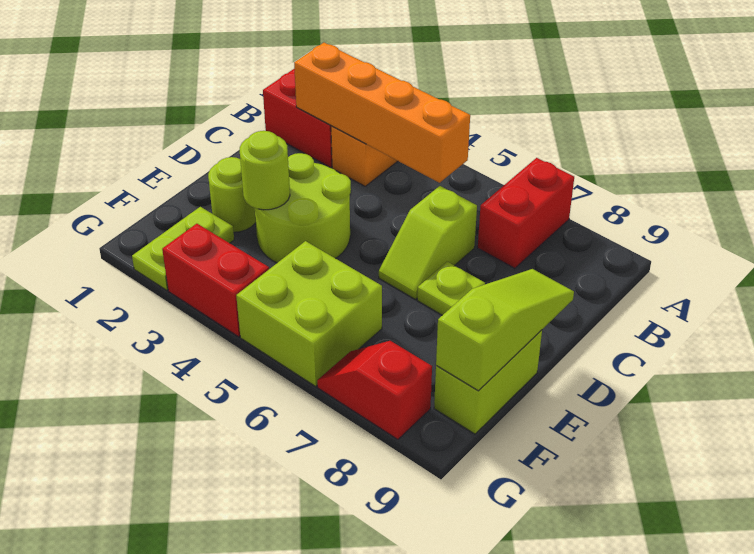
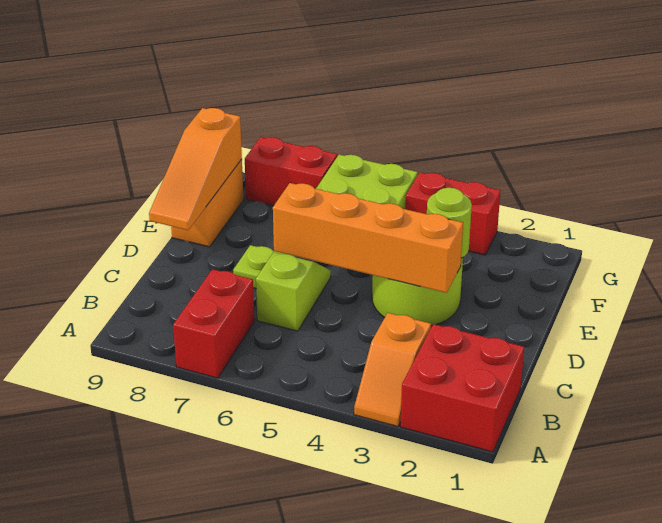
orange brick B2:B5 level 2 -> orange brick D3:D6 level 2
lime slope D9:F9 level 2 top F -> orange slope D9:F9 level 2 top F
lime round brick E2 level 1 -> none
lime brick E9:F9 level 1 -> orange brick E9:F9 level 1
lime plate F2:G2 level 1 -> none
red slope G7:G8 level 1 top 8 -> red brick G7:G8 level 1

